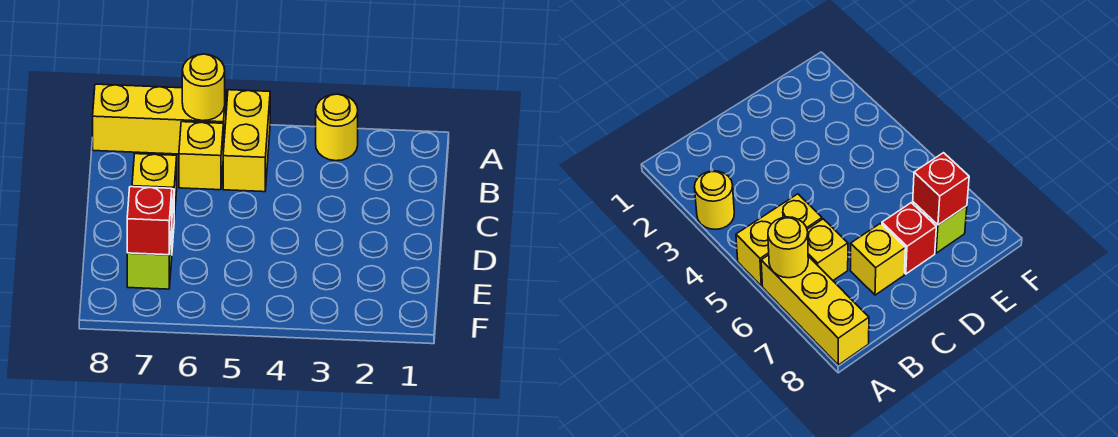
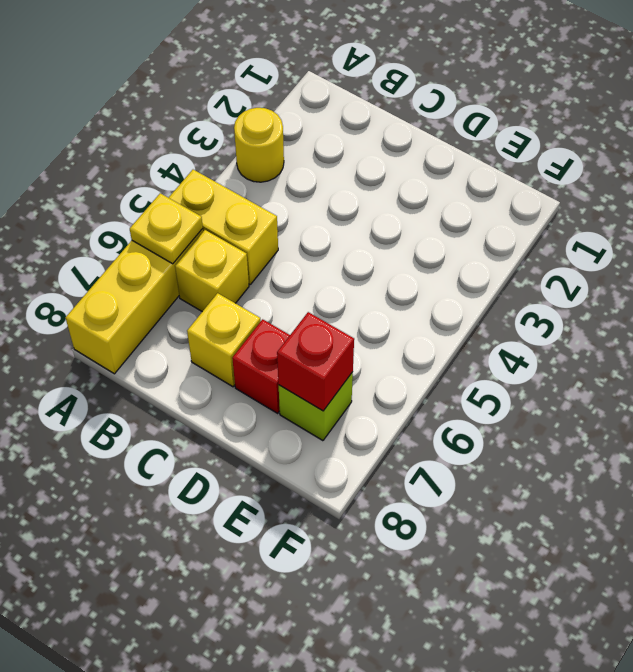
yellow round brick A6 level 2 -> yellow plate A6 level 2

